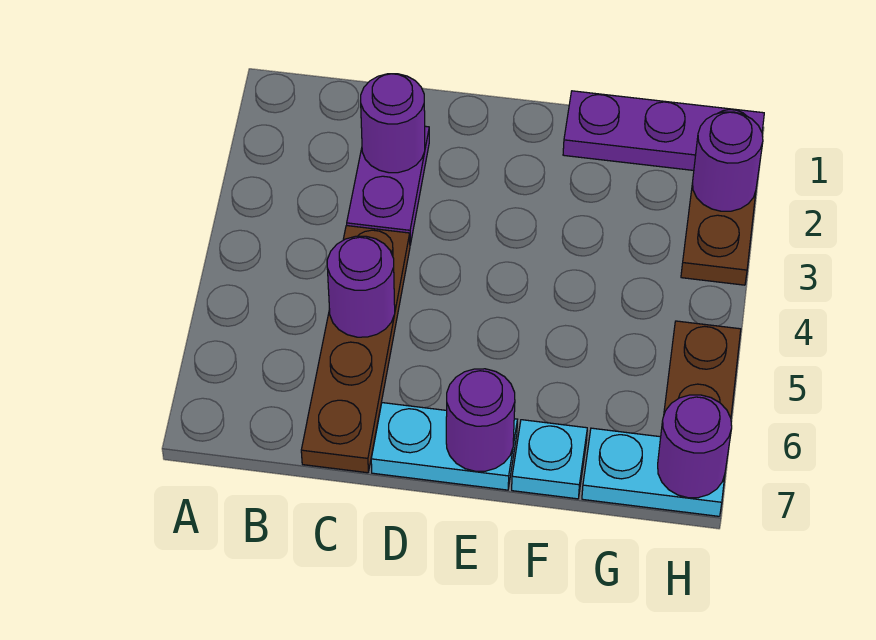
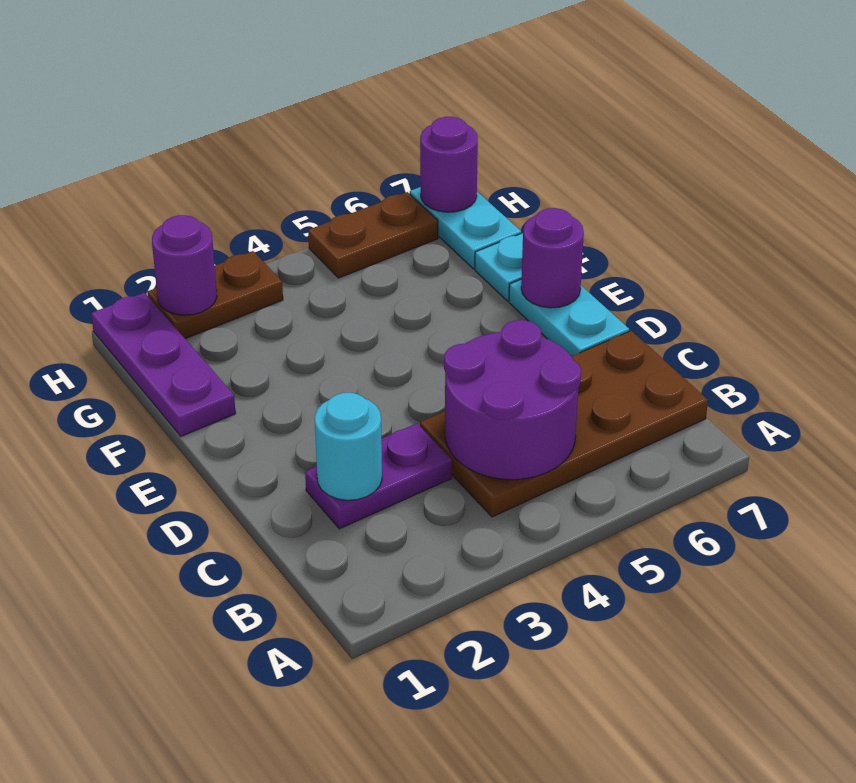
purple round brick C2 level 2 -> cyan round brick C2 level 2
brown plate C4:C7 level 1 -> brown plate B4:C7 level 1
purple round brick C5 level 2 -> purple round brick B4:C5 level 2

